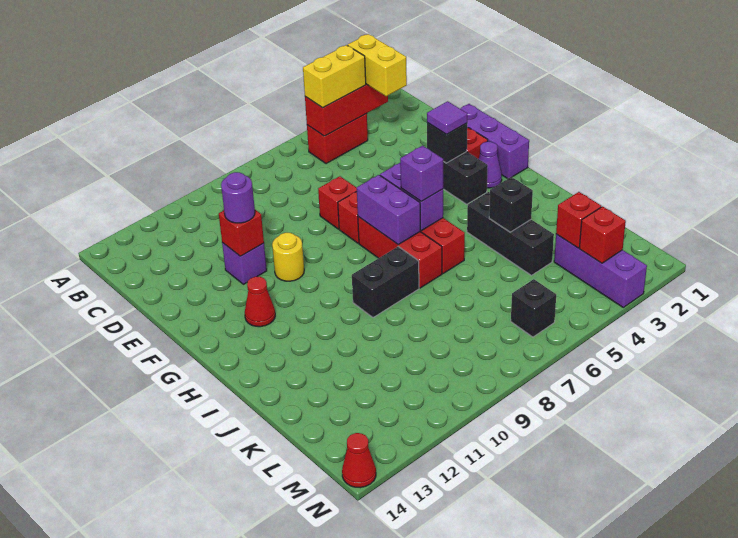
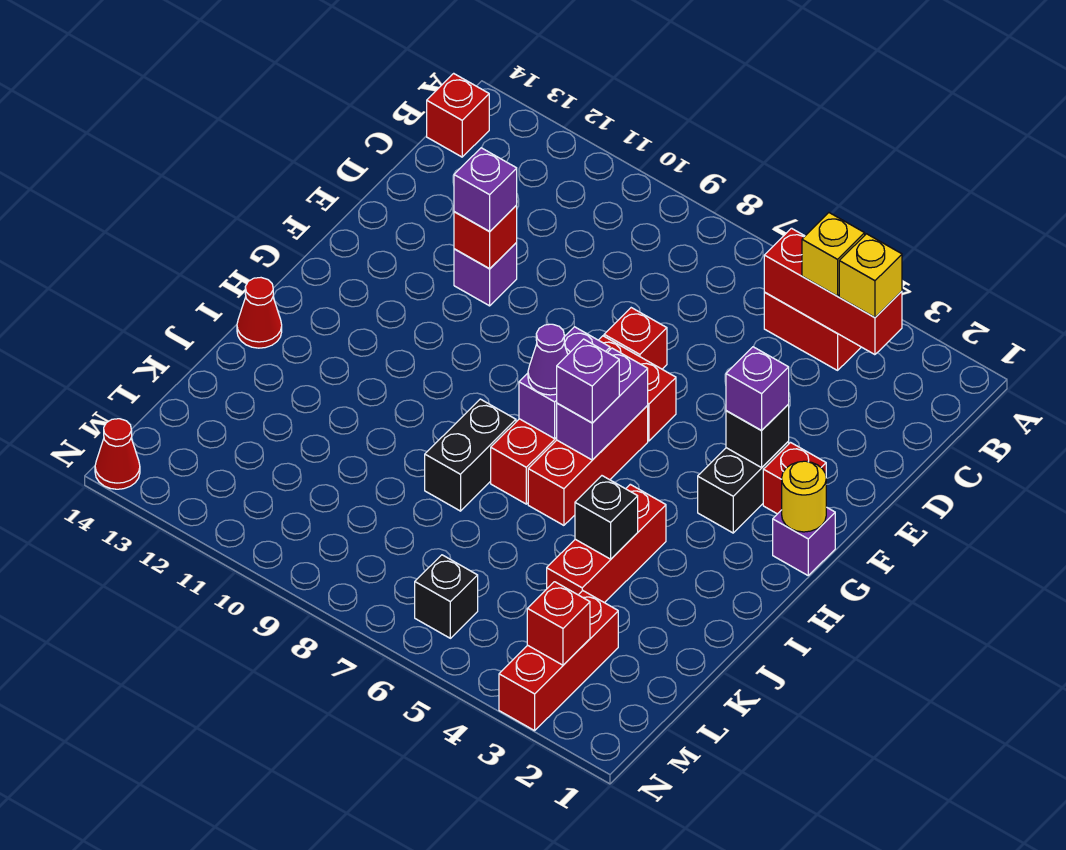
yellow brick B3:C3 level 3 -> yellow brick B3 level 3
yellow brick B4:B5 level 3 -> yellow brick B4 level 3
purple brick E1:G1 level 1 -> purple brick G1 level 1
purple round brick E11 level 3 -> purple brick E11 level 3
purple tile F3 level 3 -> purple brick F3 level 3
yellow round brick F10 level 1 -> yellow round brick G1 level 2
purple cone G2 level 1 -> purple cone H7 level 3
red cone G12 level 1 -> red cone I14 level 1
black brick I4:K4 level 1 -> red brick I4:K4 level 1
black brick I8:I9 level 1 -> black brick I8:J8 level 1
purple brick L3:N3 level 1 -> red brick L3:N3 level 1
red brick L3 level 2 -> red brick B14 level 1

